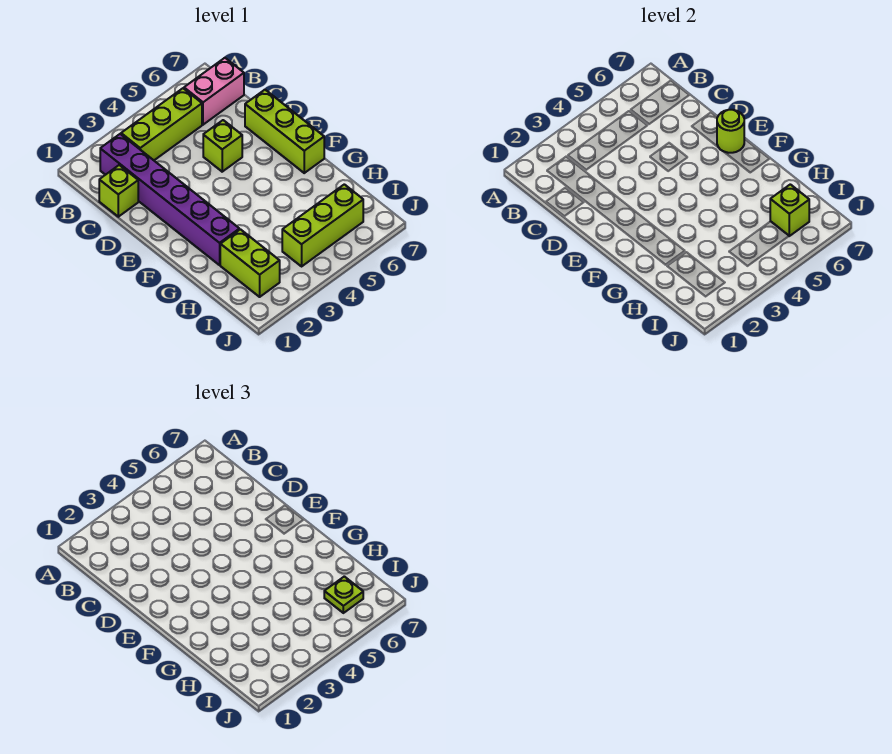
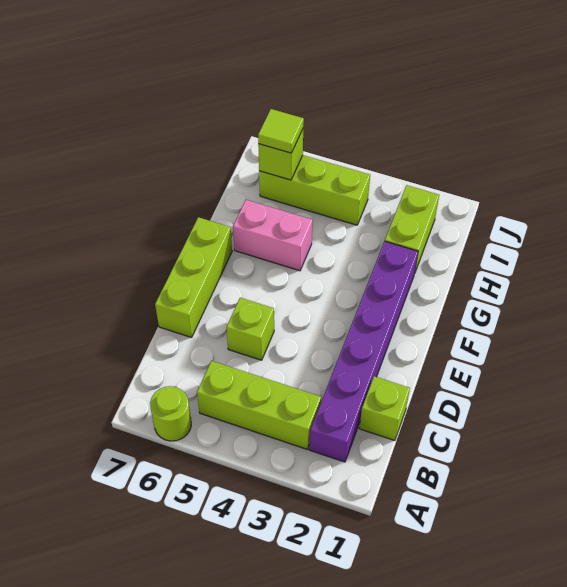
pink brick B6:B7 level 1 -> pink brick G5:G6 level 1
lime round brick E7 level 2 -> lime round brick A6 level 1
lime plate I6 level 3 -> lime tile I6 level 3

